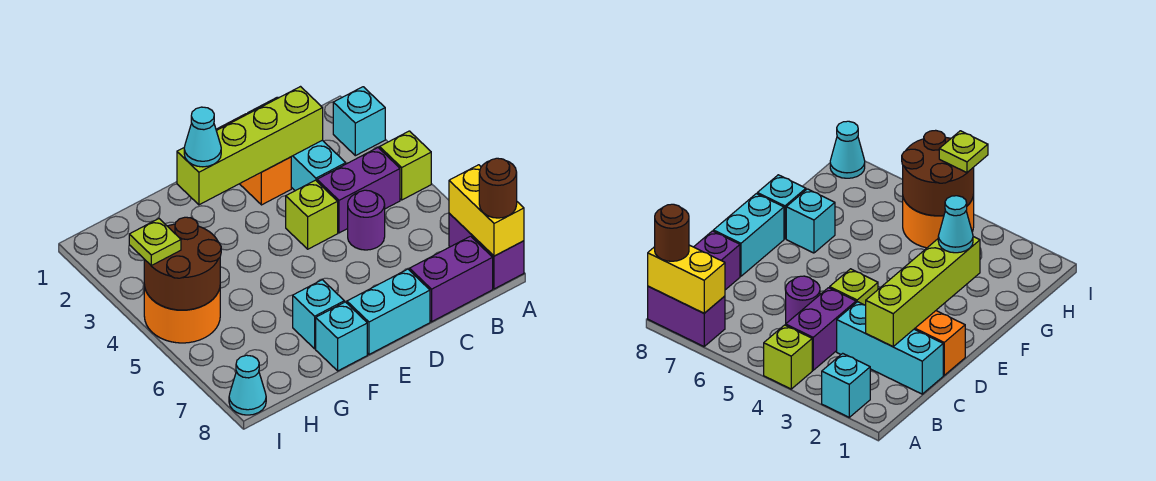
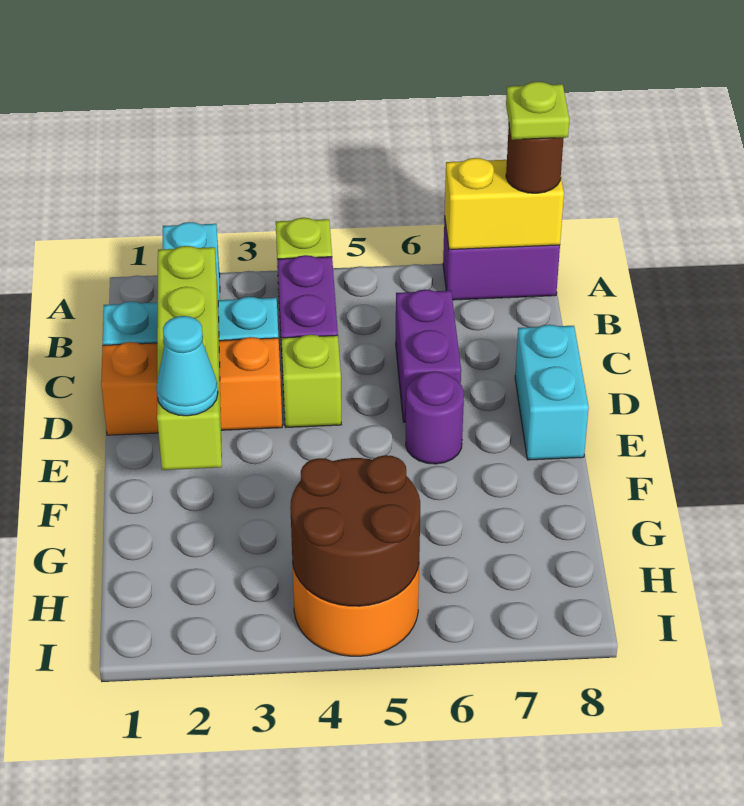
purple brick B8:C8 level 1 -> purple brick C6:D6 level 1
purple round brick C5 level 1 -> purple round brick E6 level 1
orange brick D1:D2 level 1 -> orange brick D1:D3 level 1
cyan brick F7 level 1 -> none
cyan brick F8 level 1 -> none
lime plate I4 level 3 -> lime plate A8 level 4
cyan cone I8 level 1 -> none

